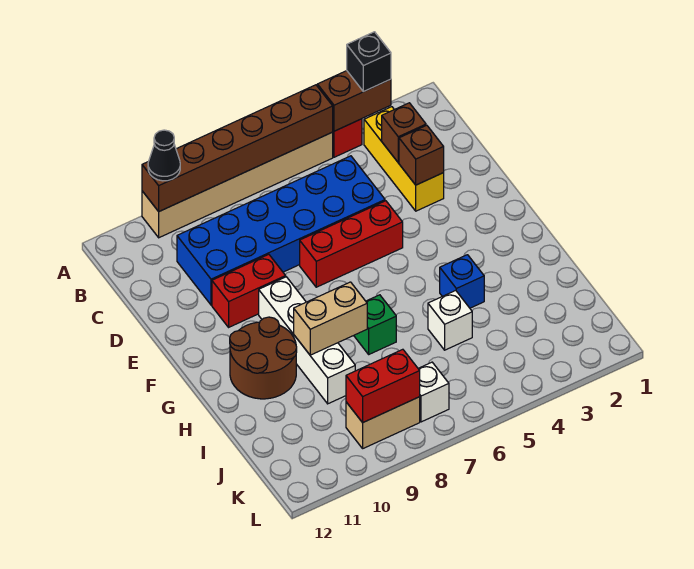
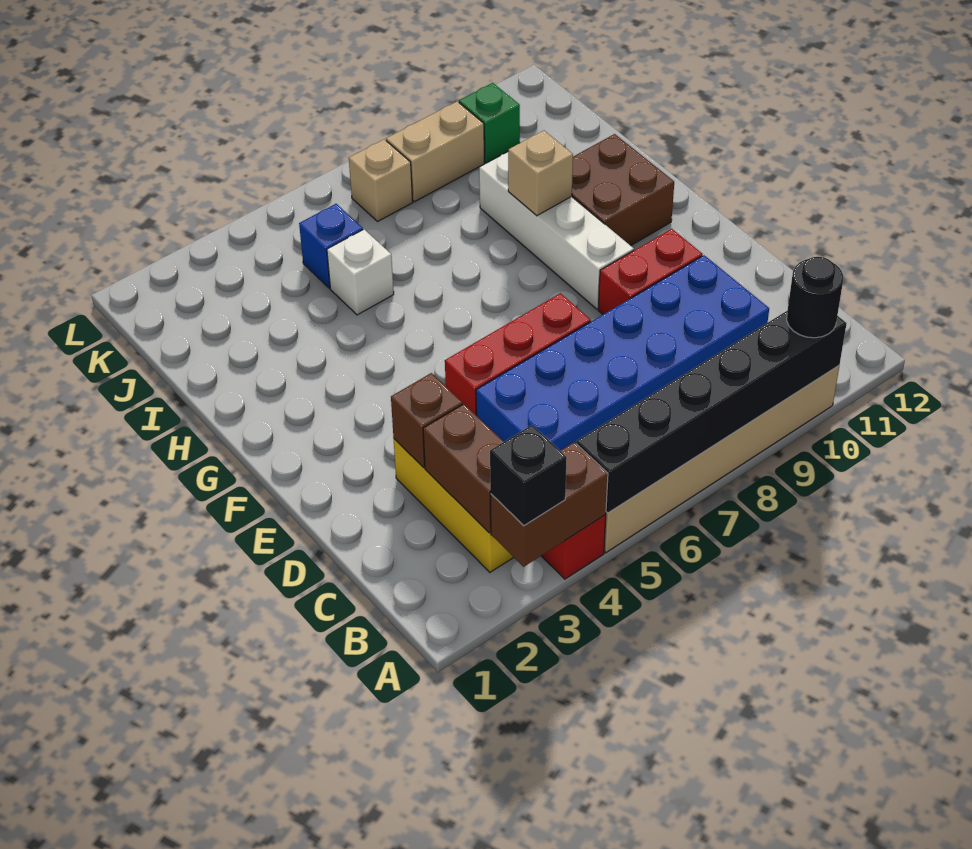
brown brick A5:A10 level 2 -> black brick A5:A10 level 2
black cone A10 level 3 -> black round brick A10 level 3
brown brick C3 level 2 -> brown brick B3:C3 level 2
brown round brick G10:H11 level 1 -> brown brick G10:H11 level 1
blue brick H4 level 1 -> blue brick J5 level 1
green brick H7 level 1 -> green brick K10 level 1
tan brick H8:H9 level 2 -> tan brick H9 level 2
white brick K7 level 1 -> tan brick K7 level 1
red brick K8:K9 level 2 -> none

